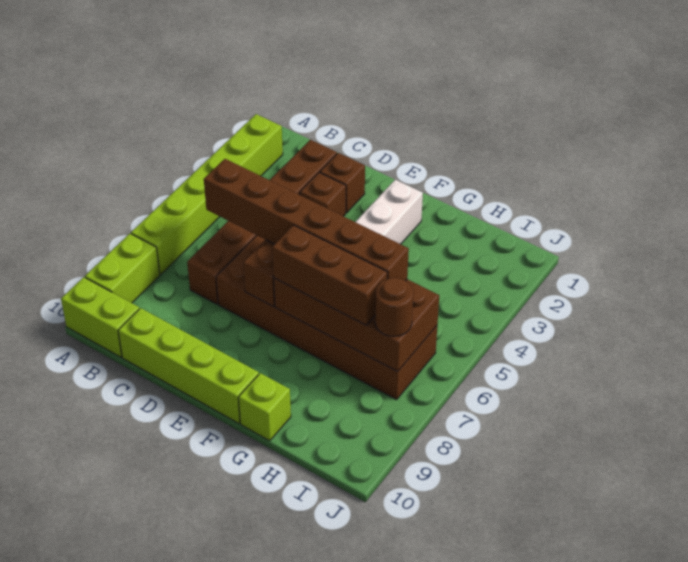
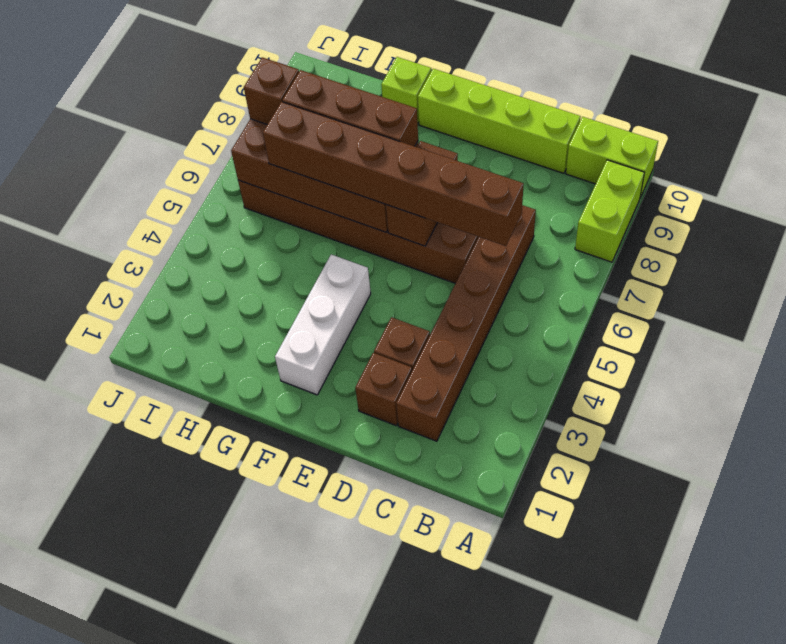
lime brick A2:A7 level 1 -> none
brown round brick I7 level 3 -> brown brick I7 level 3

